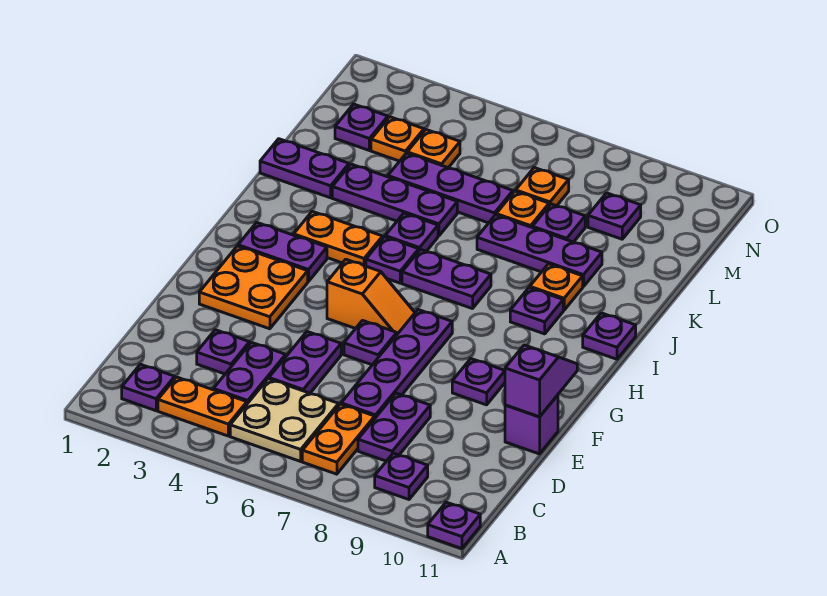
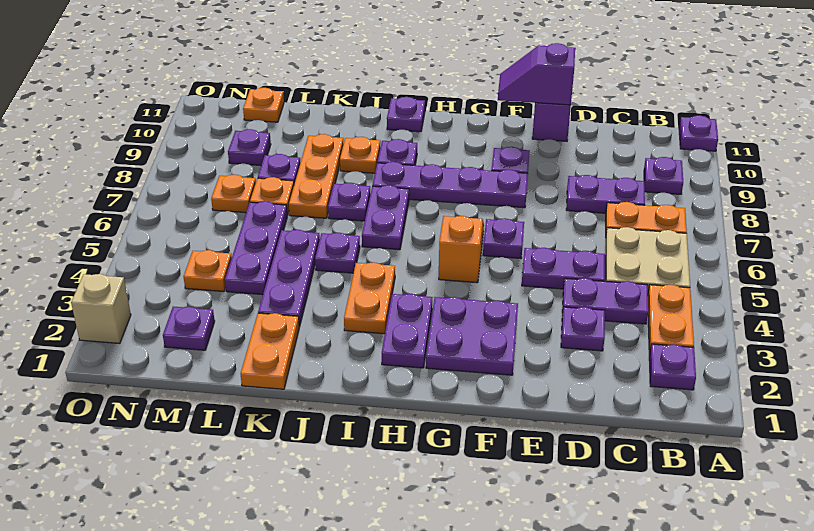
purple plate D7:G7 level 1 -> purple plate F8:I8 level 1
orange plate F2:G3 level 1 -> purple plate F2:G3 level 1
purple plate I5 level 1 -> purple plate J7 level 1
purple plate K1:K2 level 1 -> orange plate K1:K2 level 1
purple plate K7:K9 level 1 -> orange plate K7:K9 level 1
orange plate M3 level 1 -> orange plate M11 level 1
none -> tan brick O2 level 1

